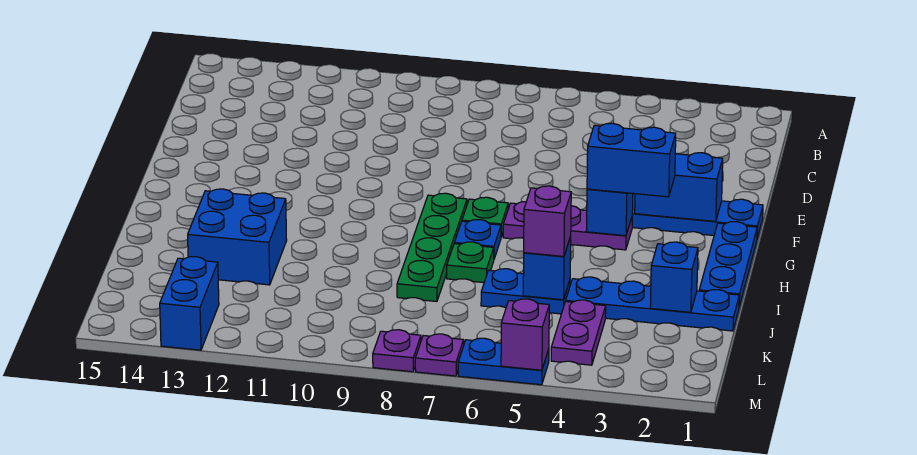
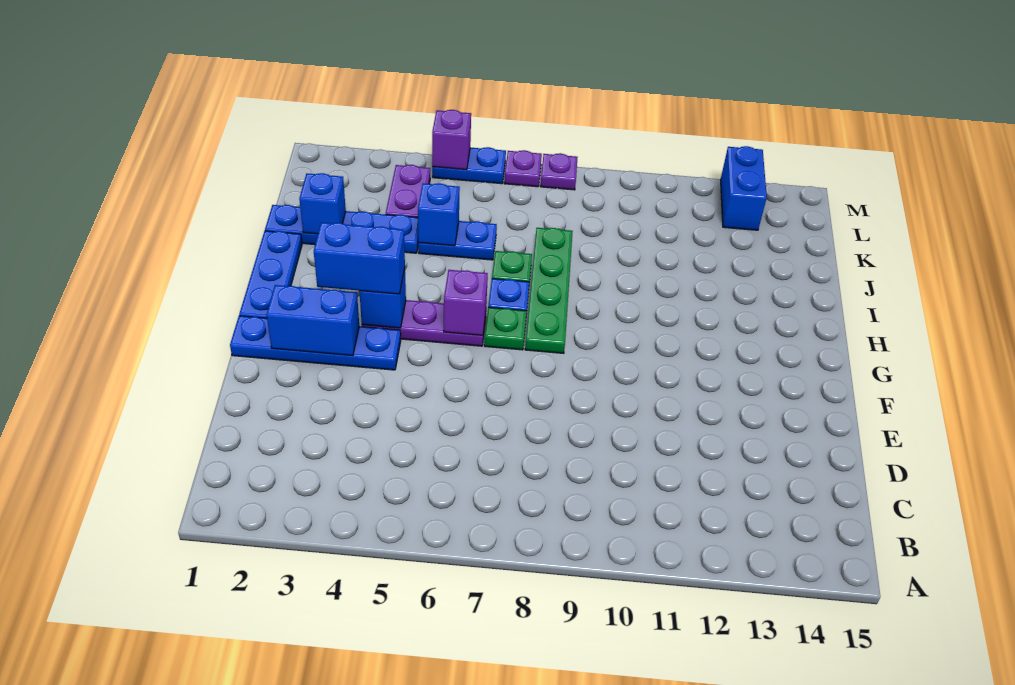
blue brick I12:J13 level 1 -> none
purple brick J5 level 3 -> purple brick G6 level 2

